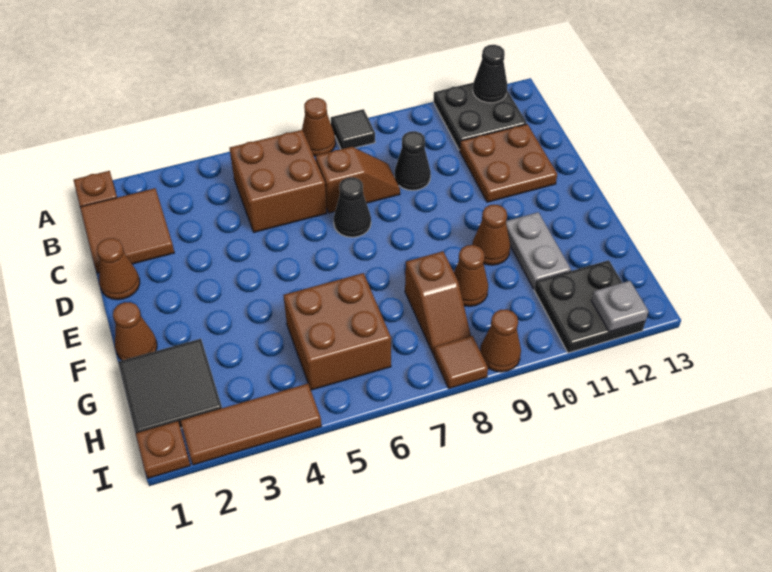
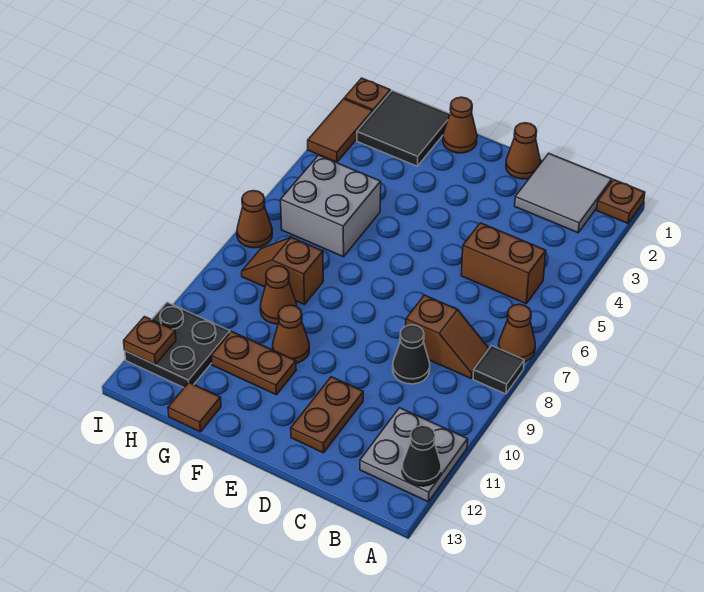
black plate A11:B12 level 1 -> grey plate A11:B12 level 1
brown tile B1:C2 level 1 -> grey tile B1:C2 level 1
brown brick B5:C6 level 1 -> brown brick B5:C5 level 1
brown slope C7:C8 level 1 top 7 -> brown slope B8:C8 level 1 top C
brown plate C11:D12 level 1 -> brown plate D11:D12 level 1
black cone D7 level 1 -> none
grey plate F11:G11 level 1 -> brown plate F11:G11 level 1
brown brick G5:H6 level 1 -> grey brick G5:H6 level 1
brown tile I2:I4 level 1 -> brown tile I2:I3 level 1
brown tile I8 level 1 -> brown tile G13 level 1
brown cone I9 level 1 -> brown cone I7 level 1
grey plate I12 level 2 -> brown plate I12 level 2

